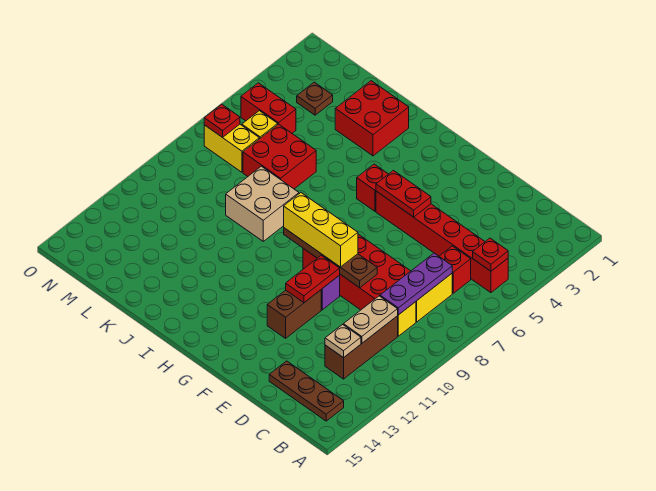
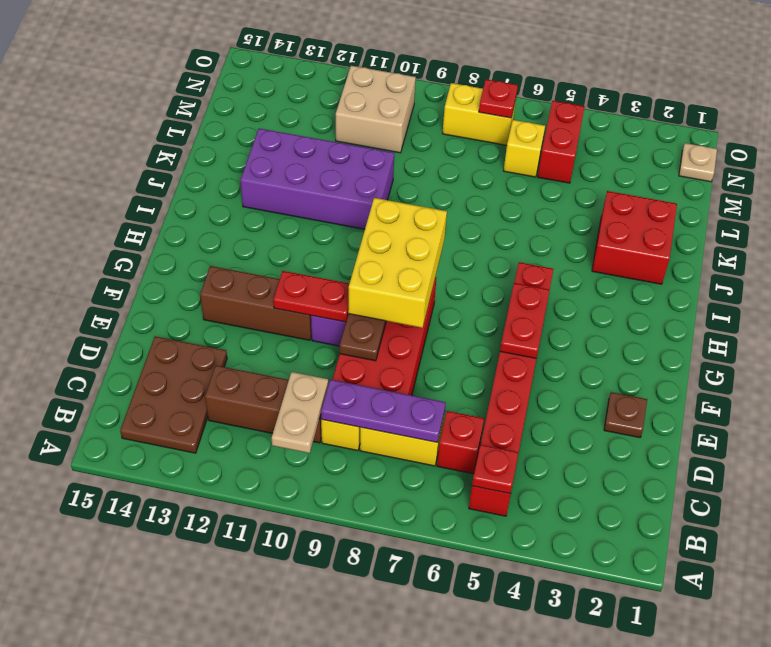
brown plate B14:D14 level 1 -> brown plate B13:D14 level 1
tan plate C10:C11 level 2 -> tan plate B10:C10 level 2
tan plate C12 level 2 -> tan plate N1 level 1
yellow brick F9:H9 level 3 -> yellow brick F8:H9 level 3
brown brick F11:F12 level 1 -> brown brick F11:F13 level 1
tan brick J8:K9 level 1 -> tan brick M10:N11 level 1
none -> purple brick J10:K13 level 1
red brick K6:L7 level 1 -> none
brown plate M3 level 1 -> brown plate E2 level 1
yellow brick M7:N7 level 1 -> yellow brick N7:N8 level 1

